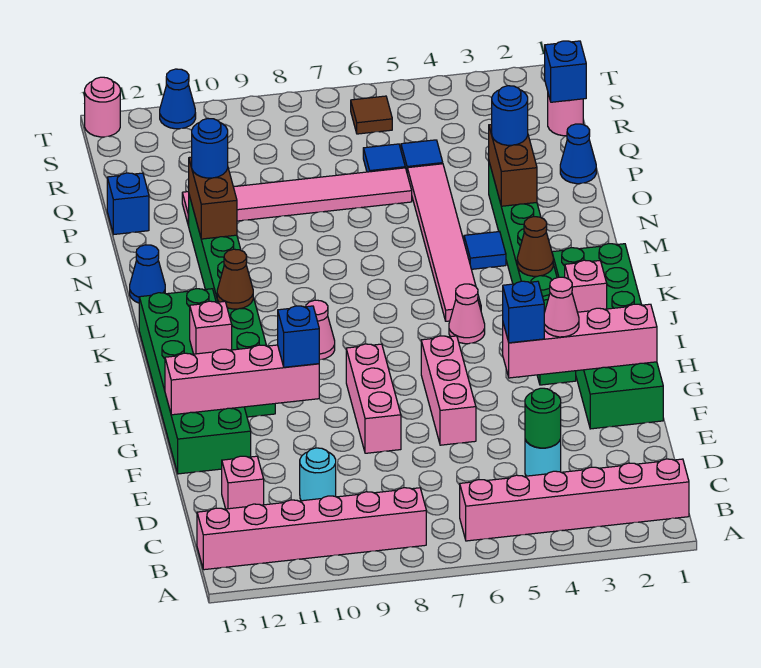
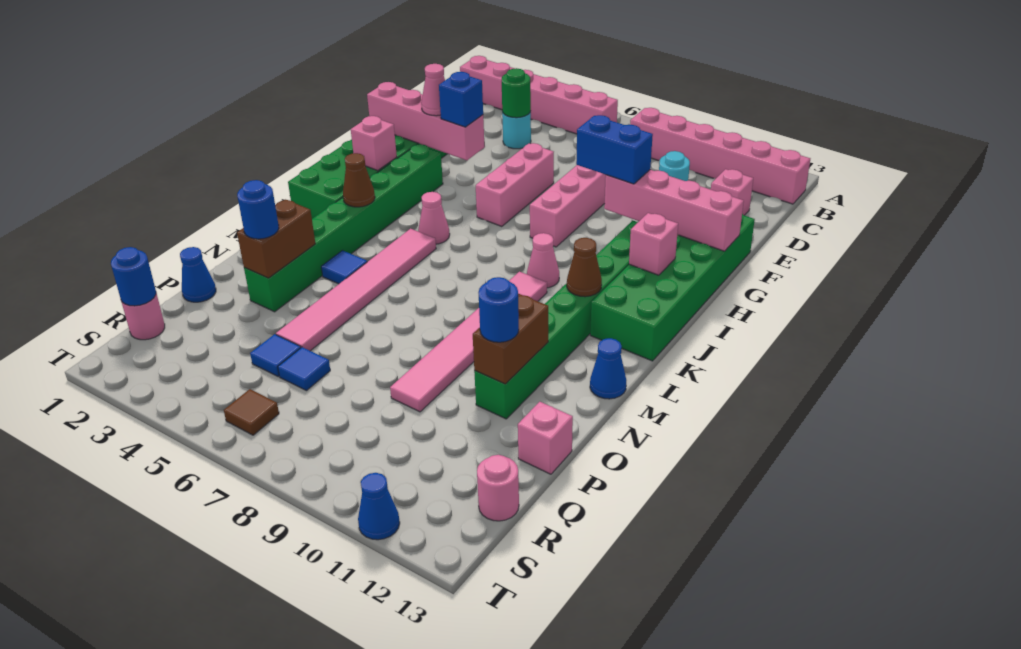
blue brick G10 level 3 -> blue brick G9:G10 level 3
pink tile P6:P11 level 1 -> pink tile K9:P9 level 1
blue brick P13 level 1 -> pink brick P13 level 1
blue brick R1 level 2 -> blue round brick R1 level 2
pink round brick T13 level 1 -> pink round brick R13 level 1

